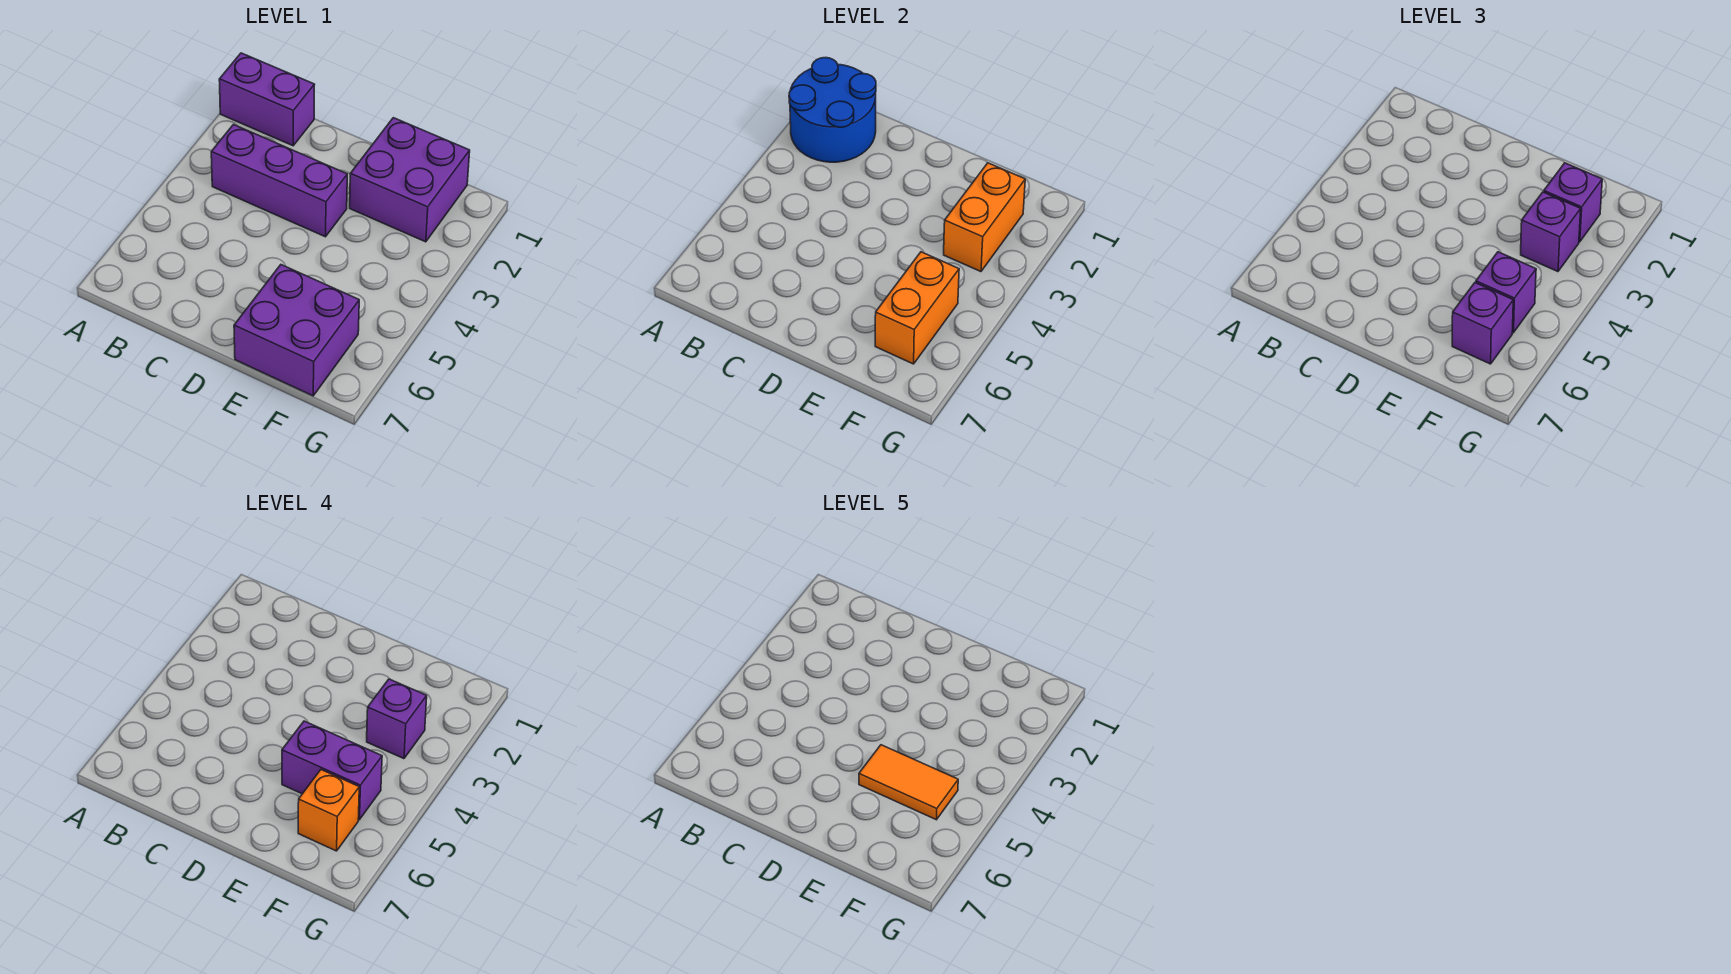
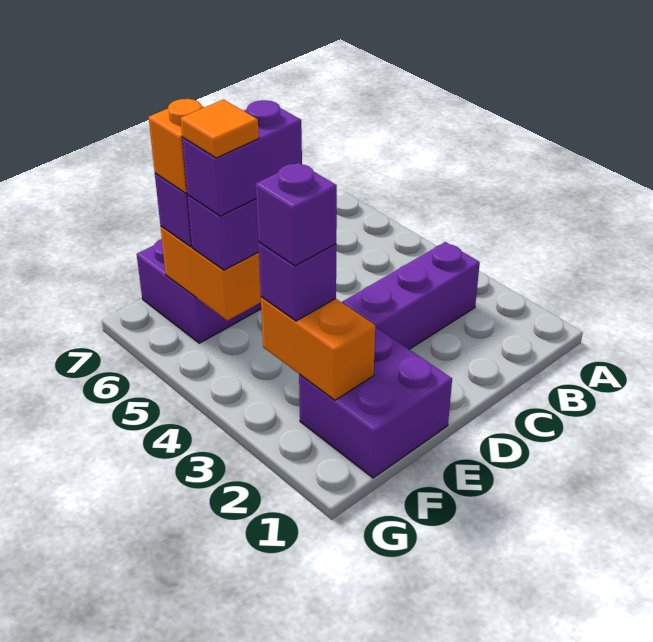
purple brick A1:B1 level 1 -> none
blue round brick A1:B2 level 2 -> none
orange tile E5:F5 level 5 -> orange tile F5 level 5
purple brick F2 level 3 -> none

